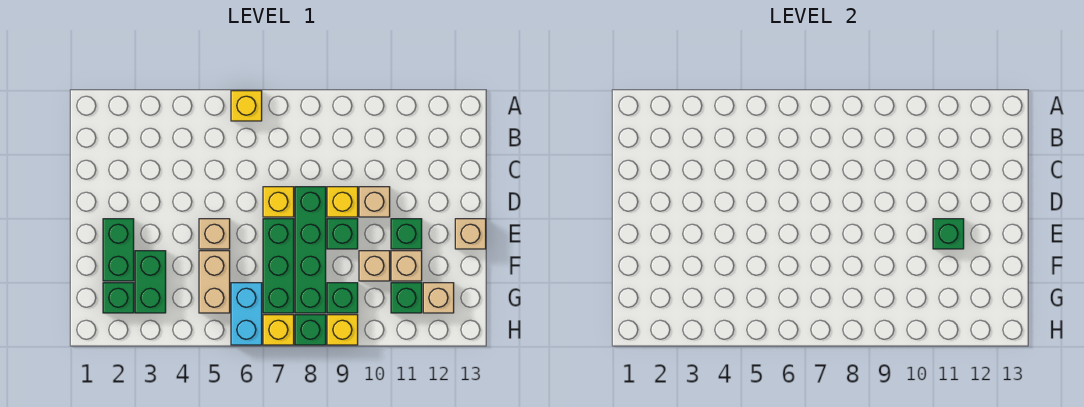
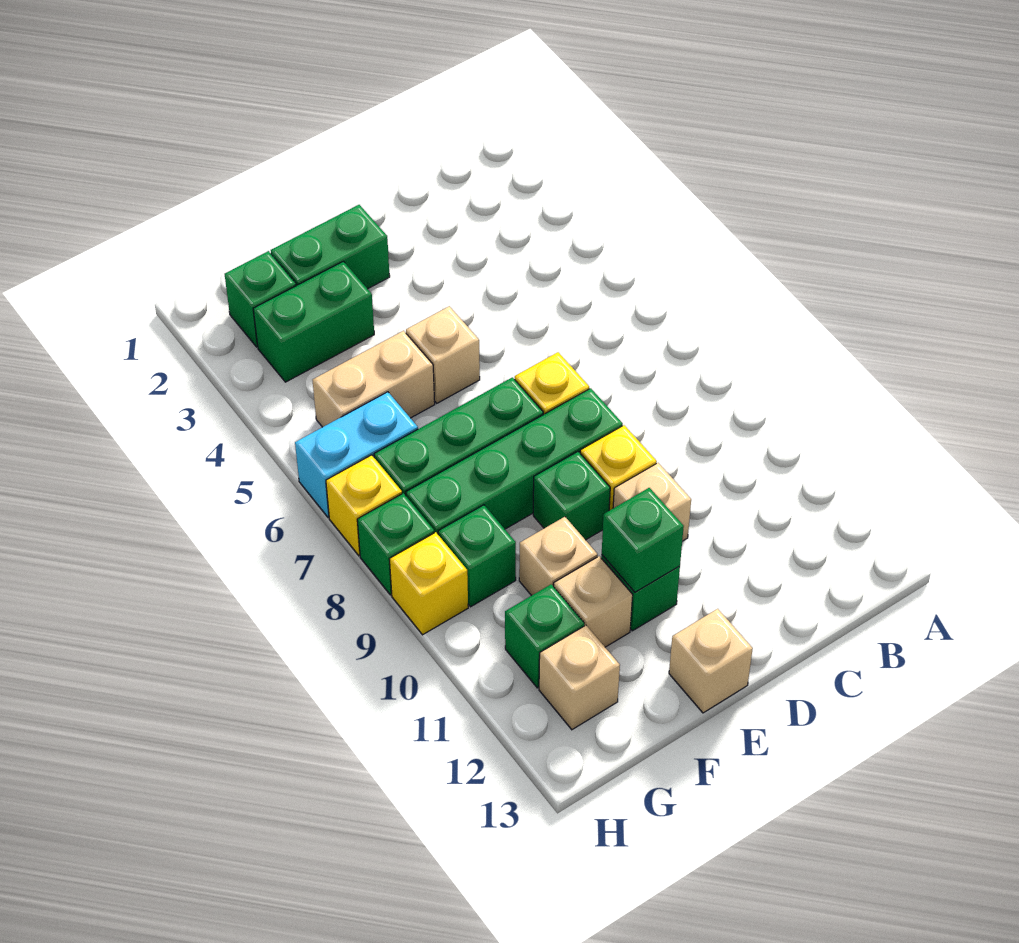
yellow brick A6 level 1 -> none

